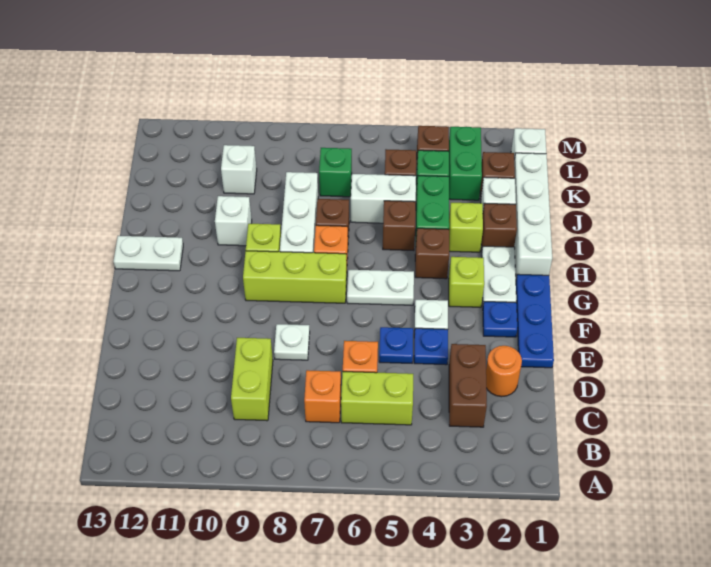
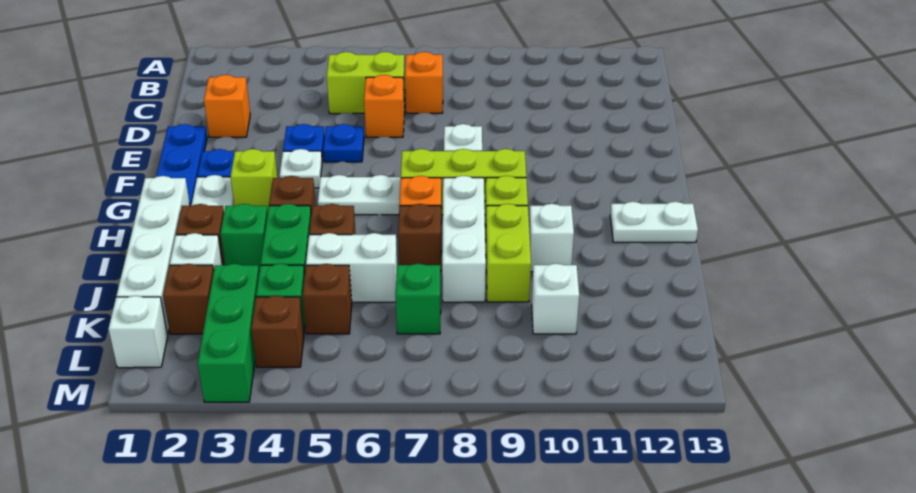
brown brick C3:D3 level 1 -> none
lime brick C9:D9 level 1 -> lime brick I9:J9 level 1
orange round brick D2 level 1 -> orange brick D2 level 1
lime brick I3 level 1 -> green brick I3 level 1
green brick K3:L3 level 1 -> green brick K3:M3 level 1

